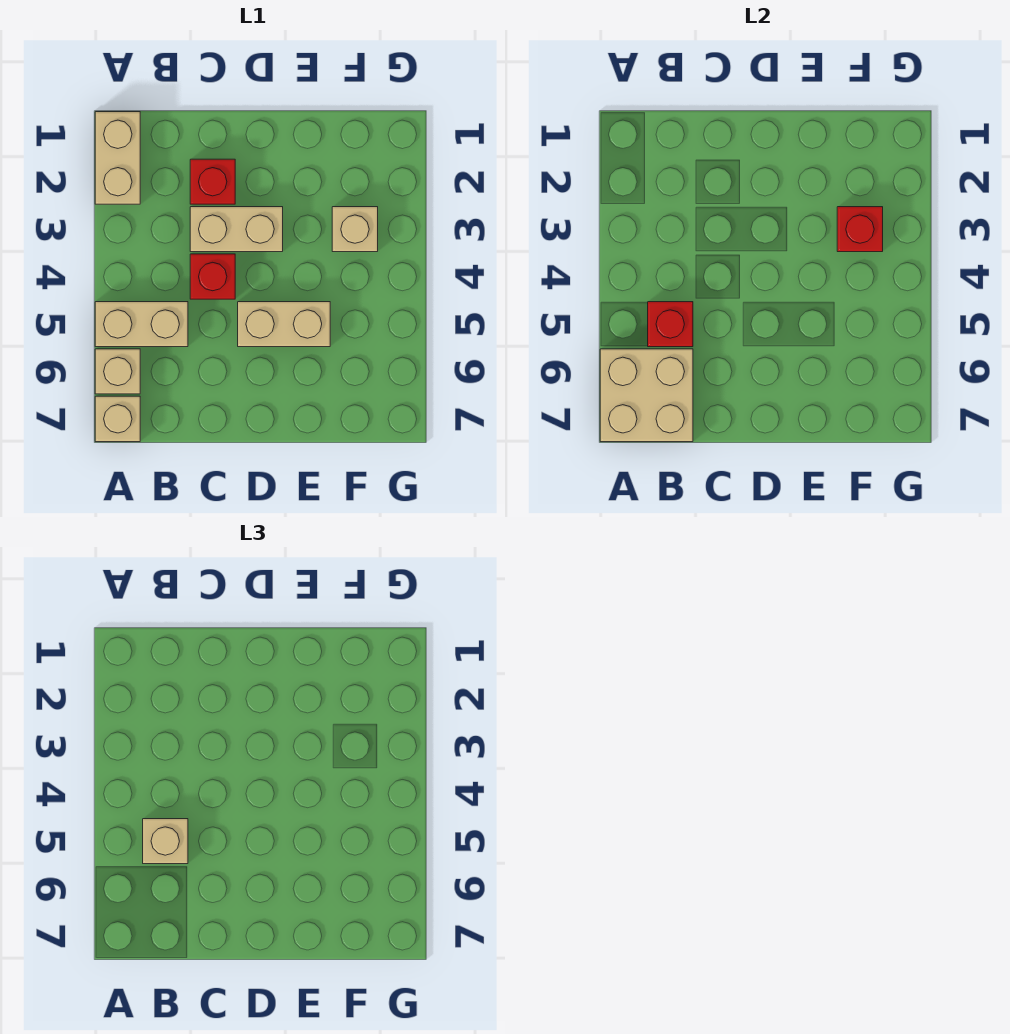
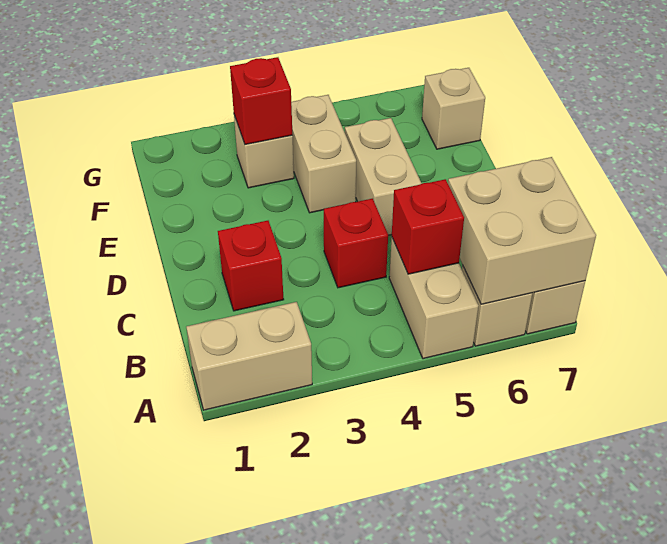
tan brick B5 level 3 -> tan brick F7 level 1
tan brick C3:D3 level 1 -> tan brick E4:F4 level 1

